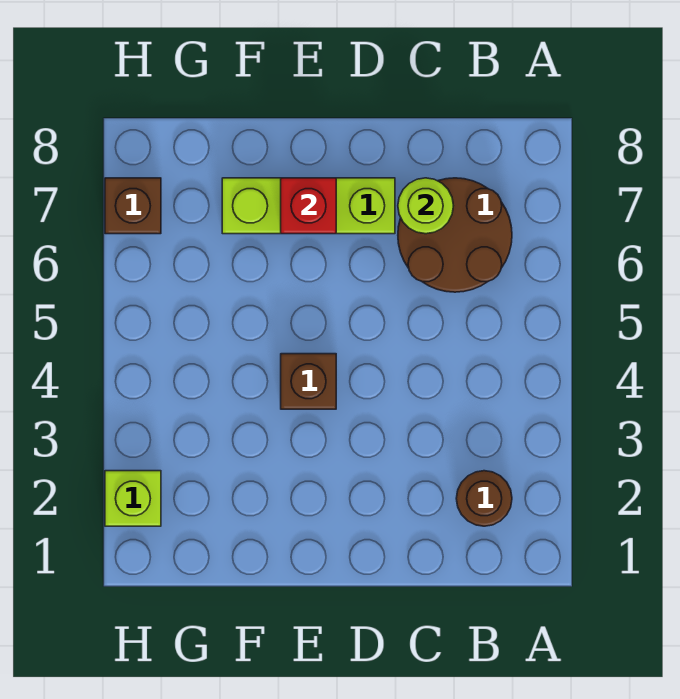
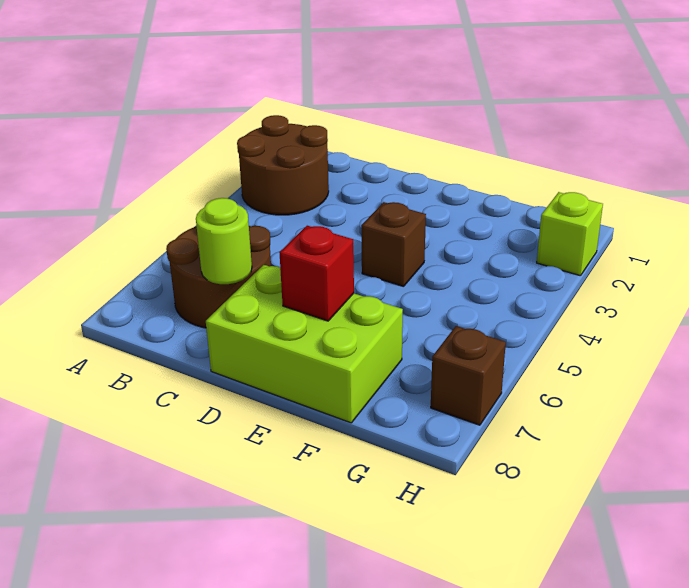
brown round brick B2 level 1 -> brown round brick A2:B3 level 1
lime brick D7:F7 level 1 -> lime brick D7:F8 level 1

